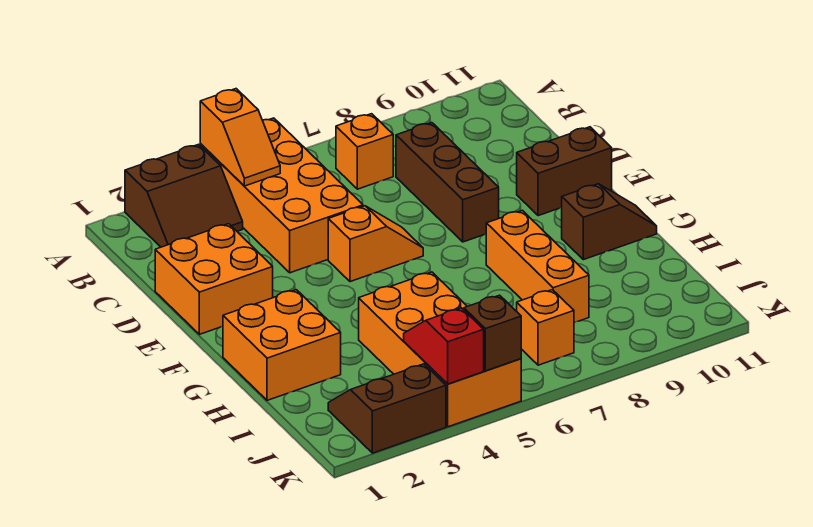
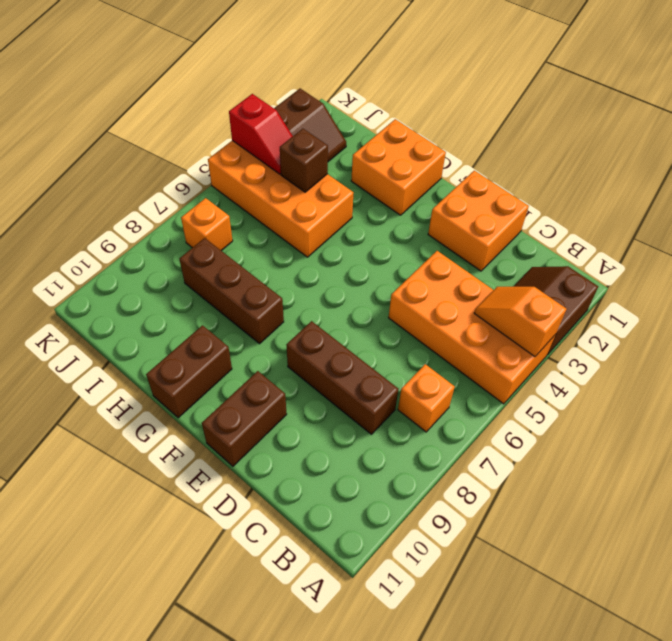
orange slope E5:E6 level 1 top 5 -> none
orange brick G8:I8 level 1 -> brown brick G8:I8 level 1
brown slope G10:G11 level 1 top 10 -> brown brick G10:G11 level 1
brown brick K5 level 2 -> brown brick I4 level 2

